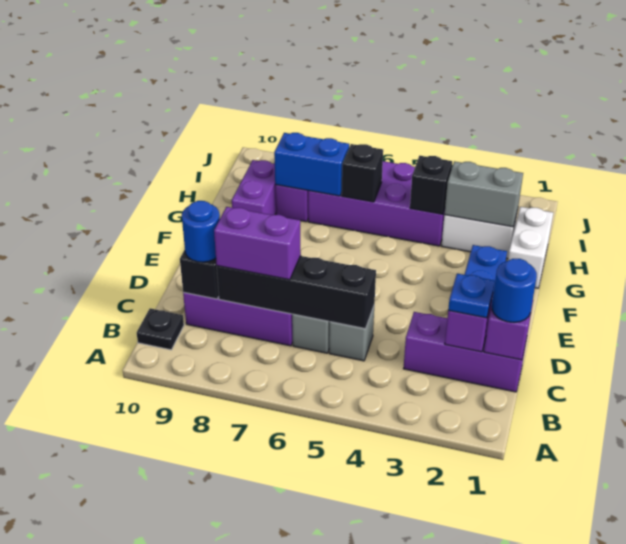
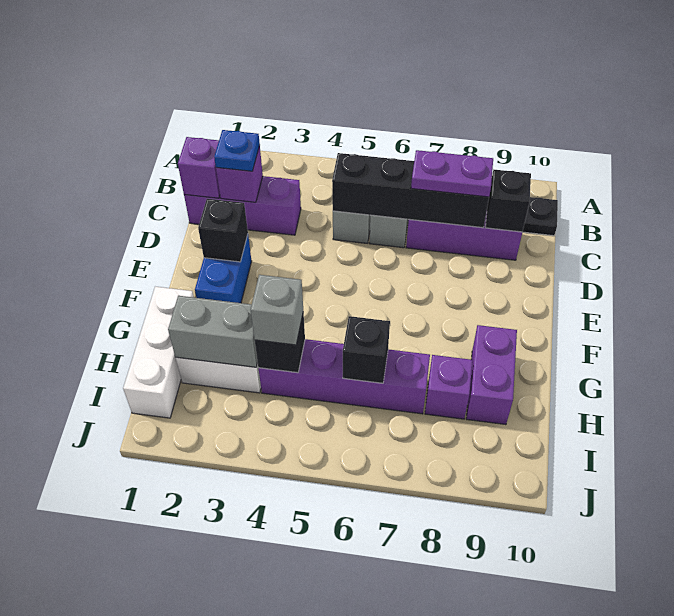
blue round brick C1 level 3 -> none
purple brick C7:C8 level 3 -> purple plate C7:C8 level 3
blue round brick C9 level 3 -> none
none -> black brick E2 level 2
white brick G1:H1 level 1 -> white brick G1:I1 level 1
purple brick H4:I7 level 1 -> purple brick H4:H7 level 1
none -> grey brick H4 level 3
blue brick H7:H8 level 2 -> none

